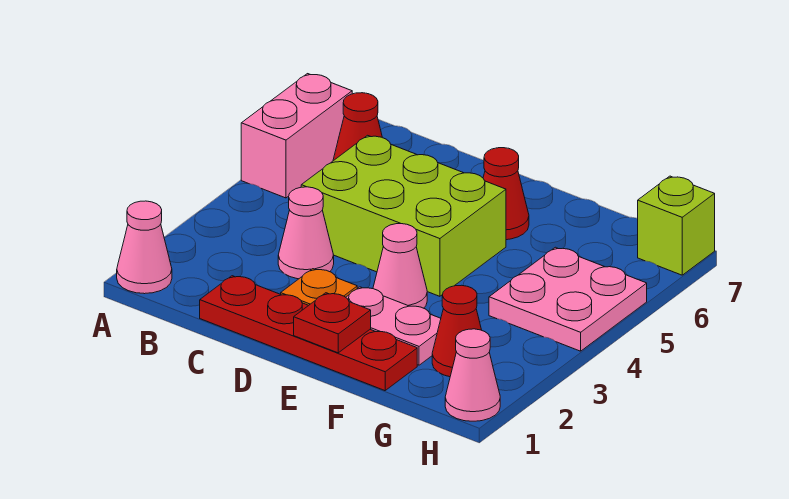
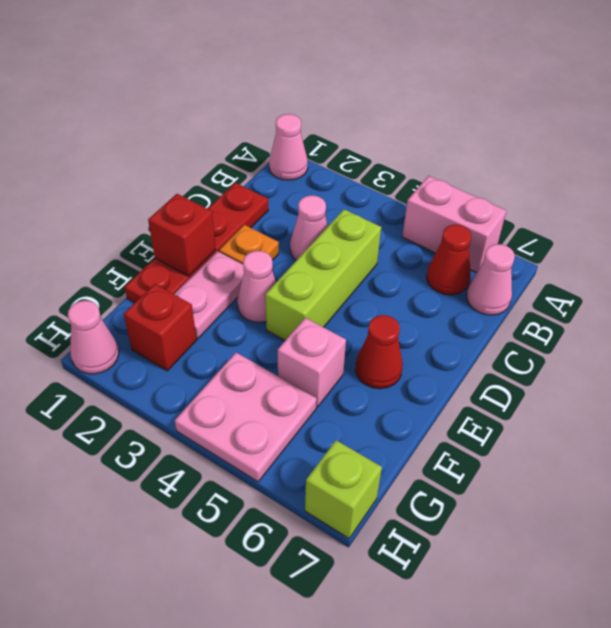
none -> pink cone B7 level 1
lime brick C4:E5 level 1 -> lime brick C4:E4 level 1
red plate E1 level 2 -> red brick E1 level 2
none -> pink brick F5 level 1
red cone G2 level 1 -> red brick G2 level 1

